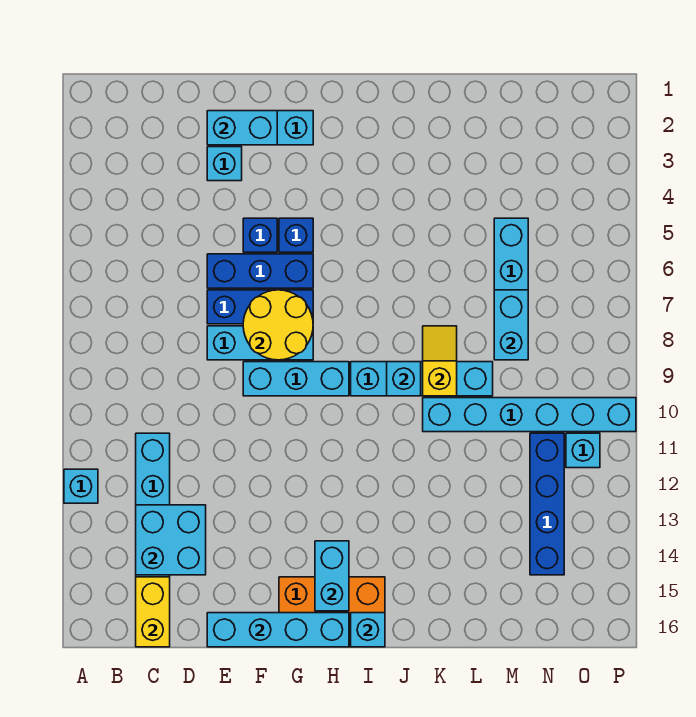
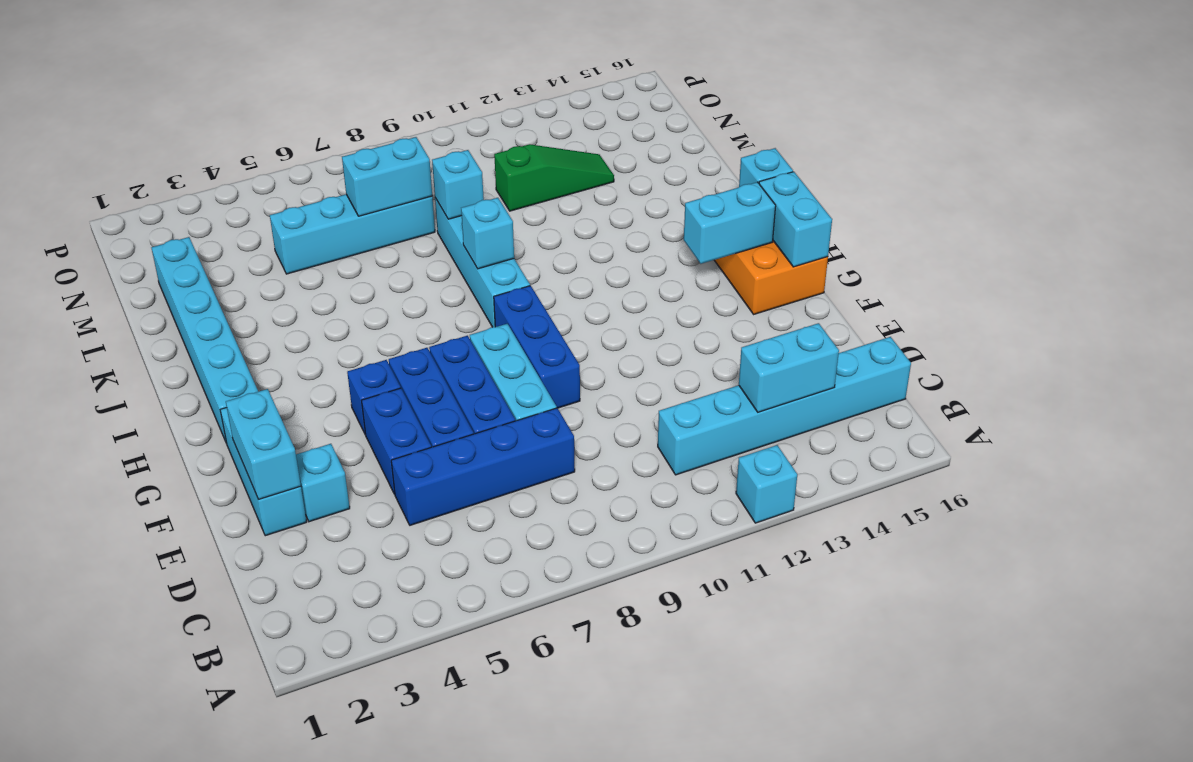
cyan brick C13:D14 level 2 -> cyan brick C13:C14 level 2
yellow brick C15:C16 level 2 -> none
cyan brick E16:H16 level 2 -> cyan brick G16:H16 level 2
blue brick F5 level 1 -> blue brick E5:F5 level 1
yellow round brick F7:G8 level 2 -> none
cyan brick F9:H9 level 1 -> blue brick F9:H9 level 1
yellow slope K8:K9 level 2 top 9 -> none
cyan brick K10:P10 level 1 -> cyan brick H2:M2 level 1
none -> green slope M11:M13 level 1 top 11
blue brick N11:N14 level 1 -> blue brick D5:D8 level 1
cyan brick O11 level 1 -> cyan brick L9 level 2

